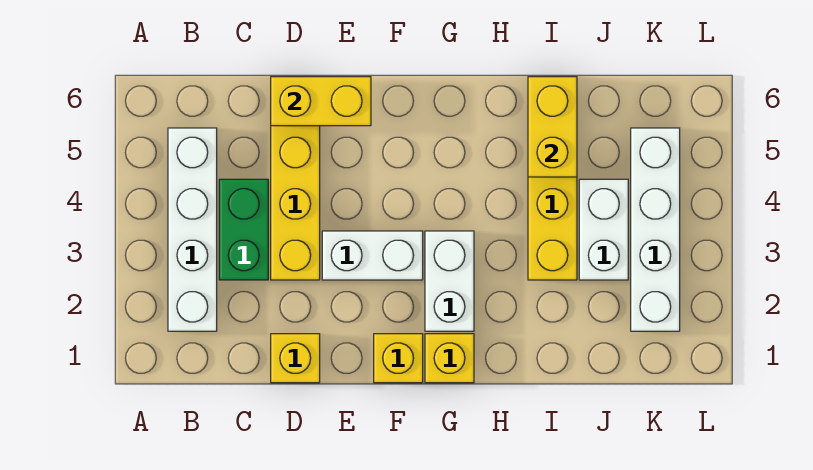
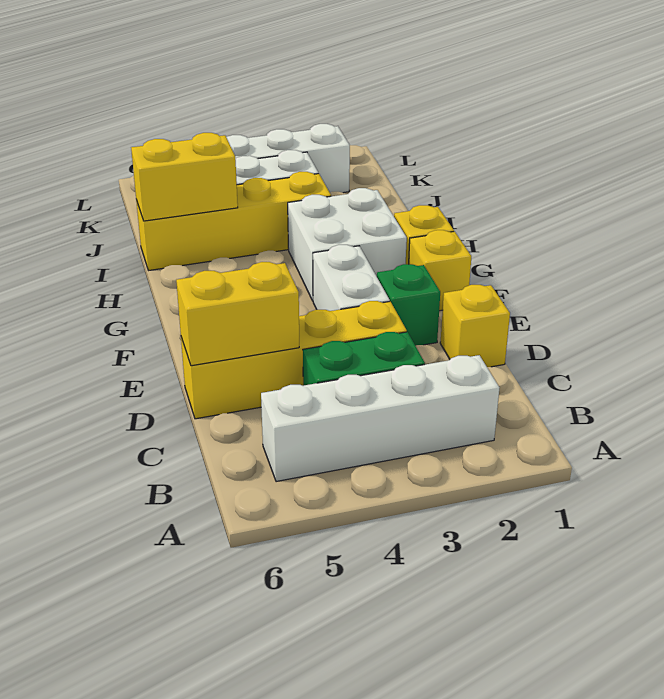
yellow brick D6:E6 level 2 -> yellow brick D5:D6 level 2
none -> green brick E2 level 1
white brick G2:G3 level 1 -> white brick G2:H3 level 1

